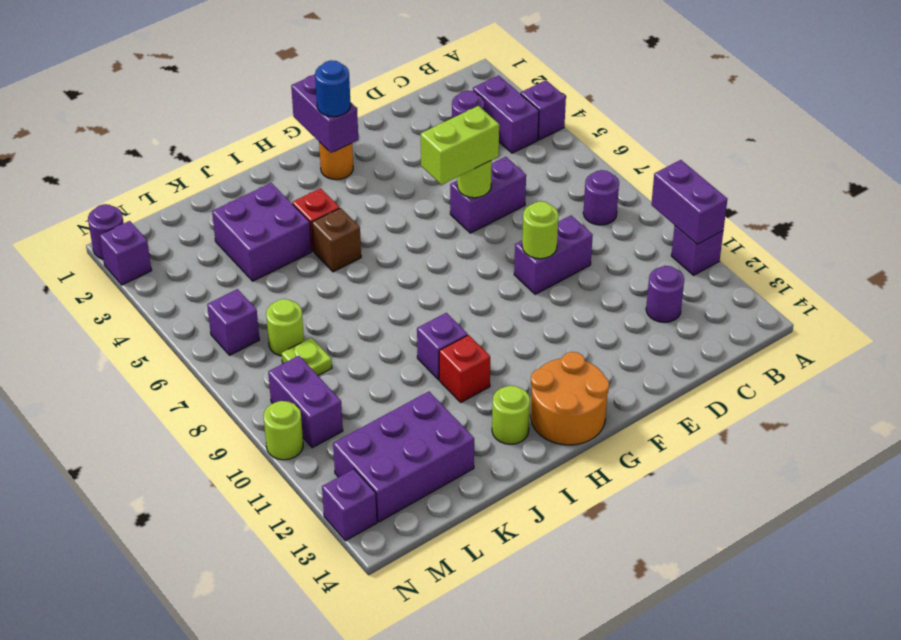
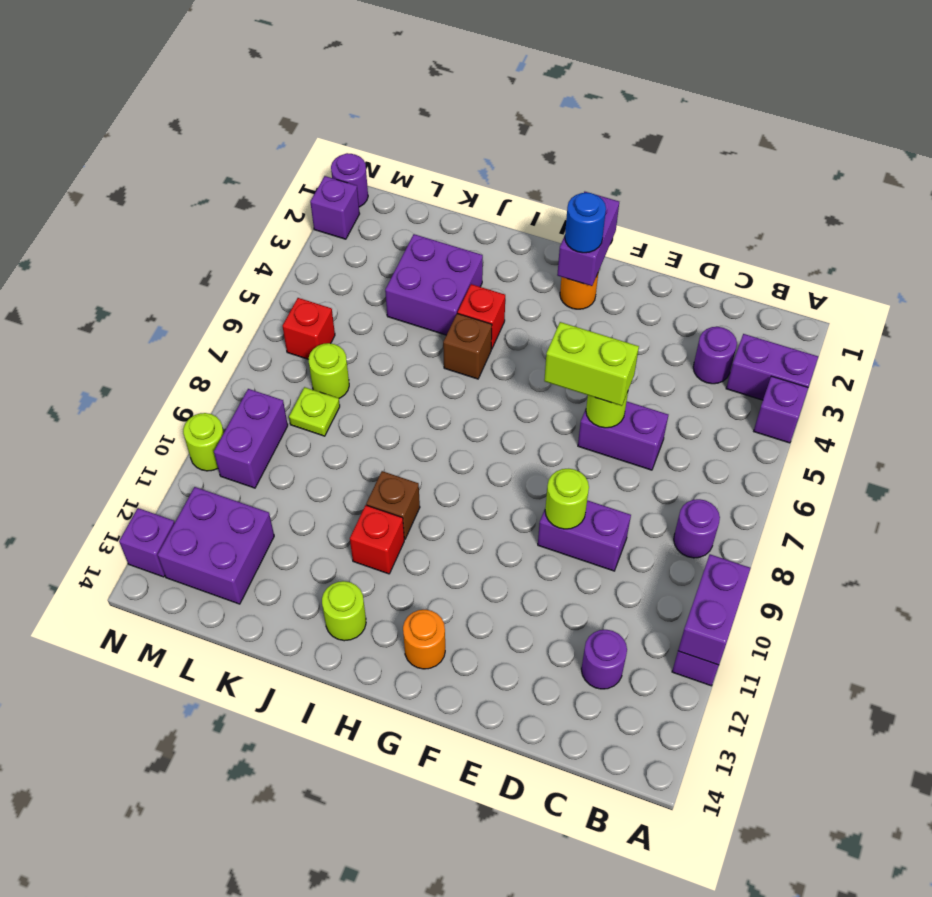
purple brick B3:B4 level 1 -> purple brick A3:B3 level 1
orange round brick G13:H14 level 1 -> orange round brick G13 level 1
purple brick I10 level 1 -> brown brick I10 level 1
purple brick K12:M13 level 1 -> purple brick L12:M13 level 1
purple brick M6 level 1 -> red brick M6 level 1

